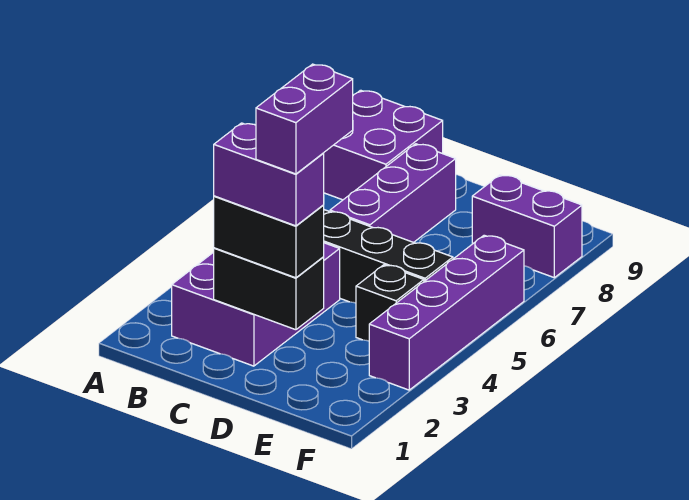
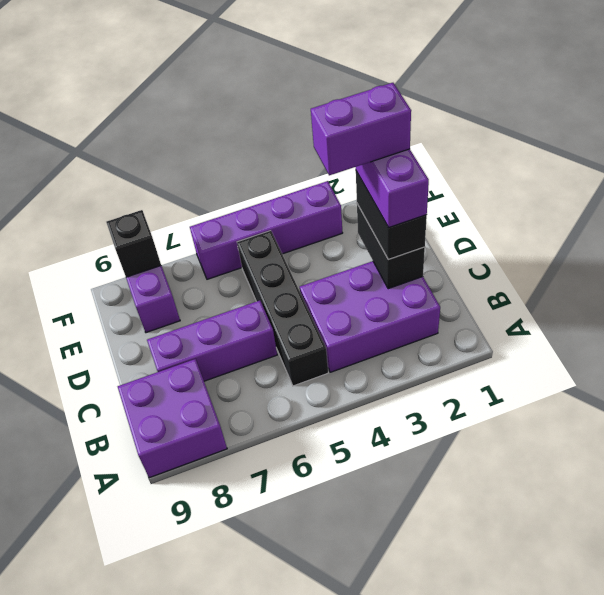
black brick E4 level 1 -> black brick F8 level 2

